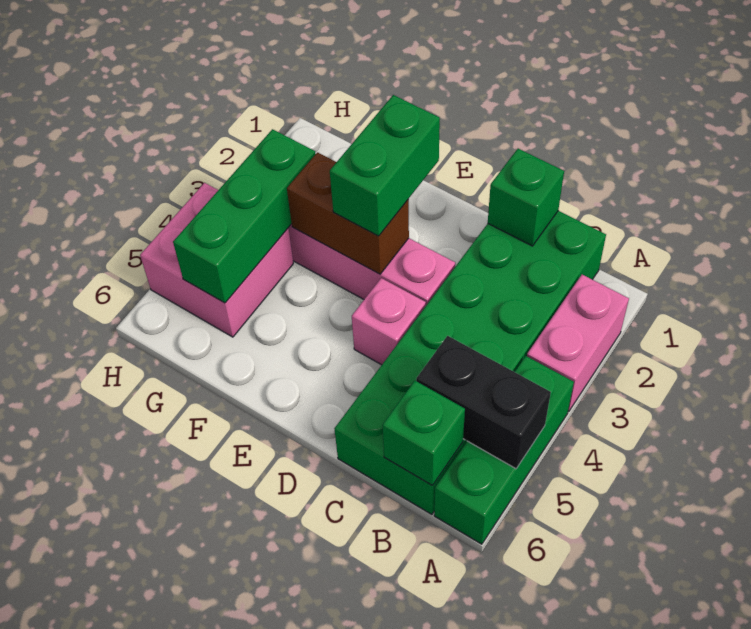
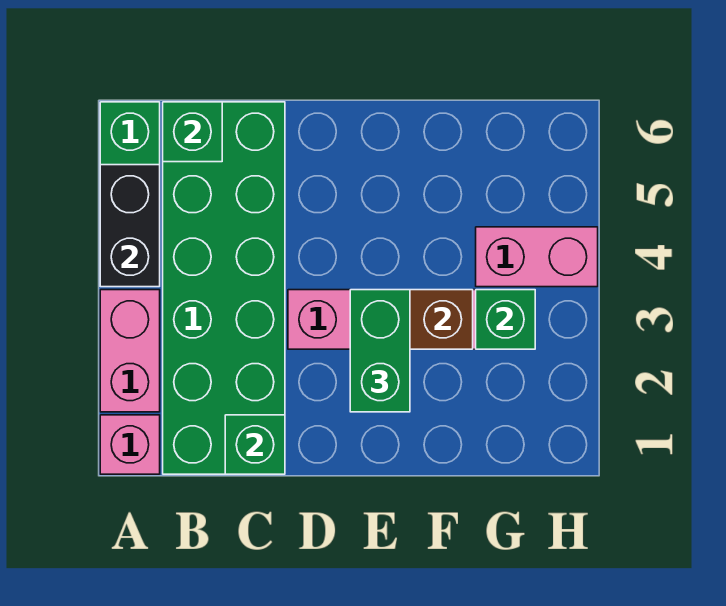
black brick A5:B5 level 2 -> black brick A4:A5 level 2
pink brick D4 level 1 -> pink brick A1 level 1
green brick G3:G5 level 2 -> green brick G3 level 2
pink brick G4:H5 level 1 -> pink brick G4:H4 level 1

